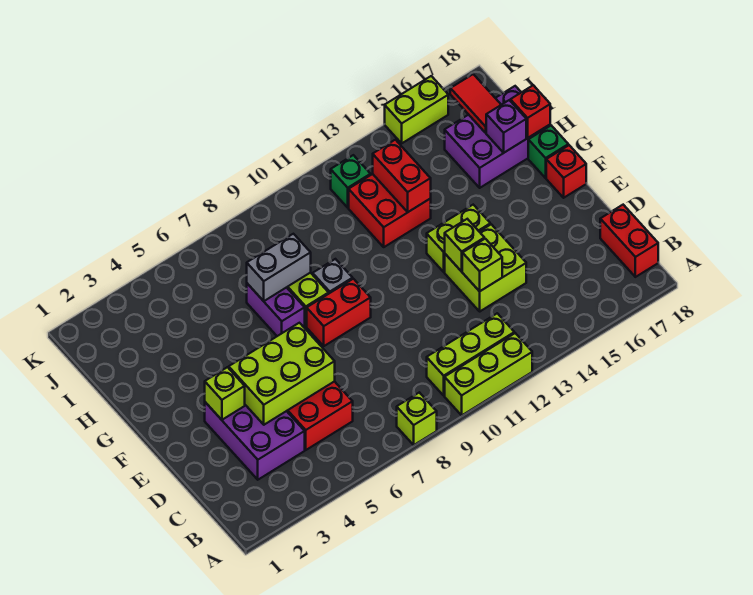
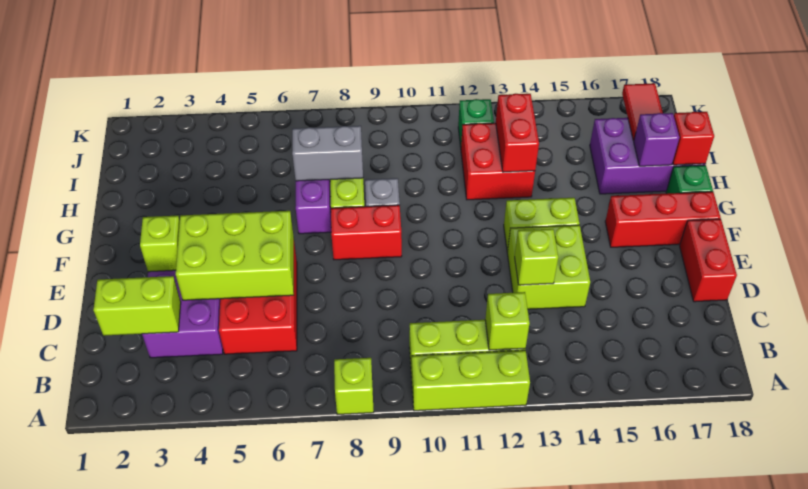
red brick B18:C18 level 1 -> red brick D18:E18 level 1
lime brick E13 level 2 -> lime brick B12 level 2
red brick F18 level 1 -> red brick F16:F18 level 1
lime brick K15:K16 level 1 -> lime brick C2:C3 level 2

